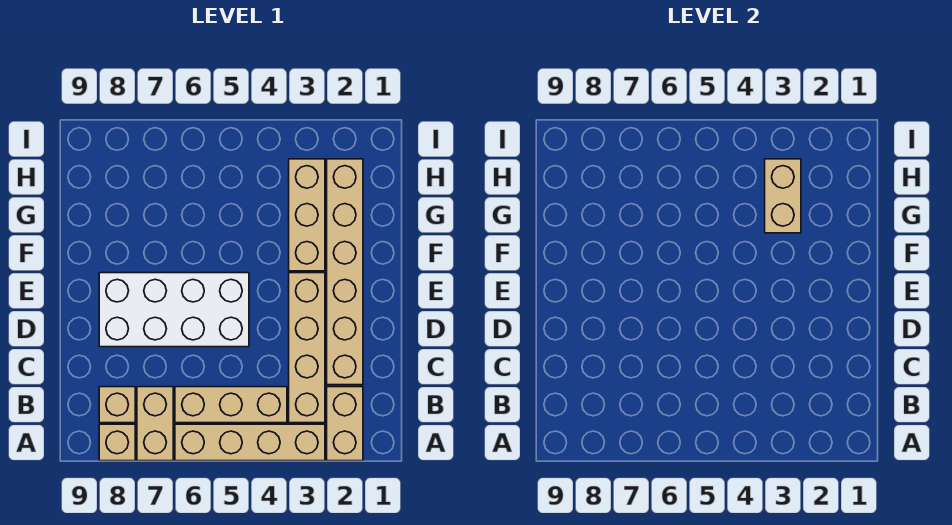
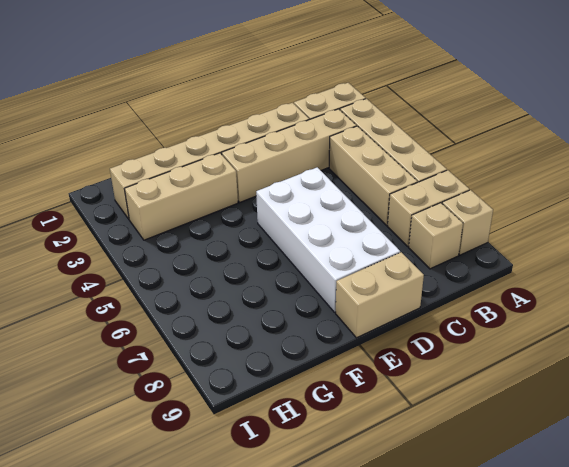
tan brick G3:H3 level 2 -> tan brick D9:E9 level 1

